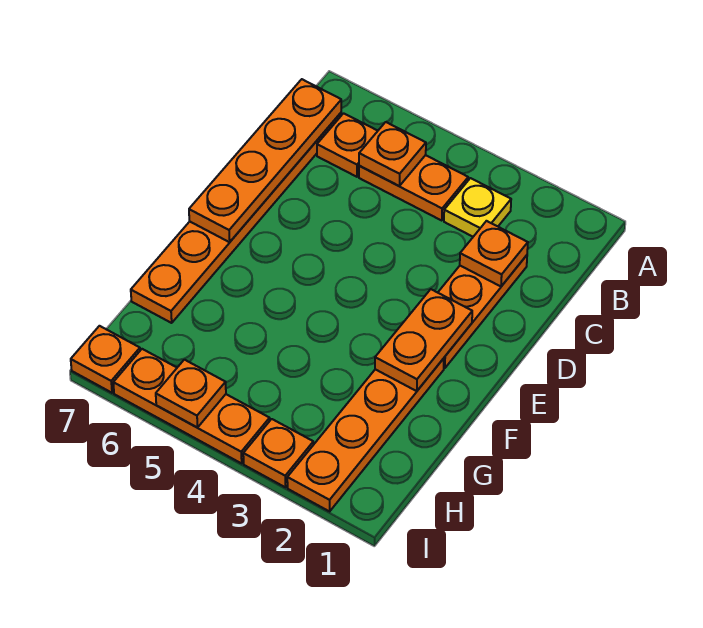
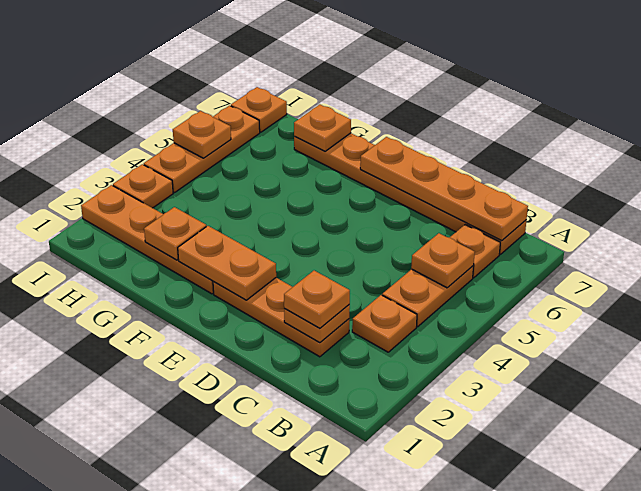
yellow plate B3 level 1 -> orange plate B3 level 1
none -> orange plate C2 level 3
none -> orange plate G2 level 2
none -> orange plate G7 level 2

